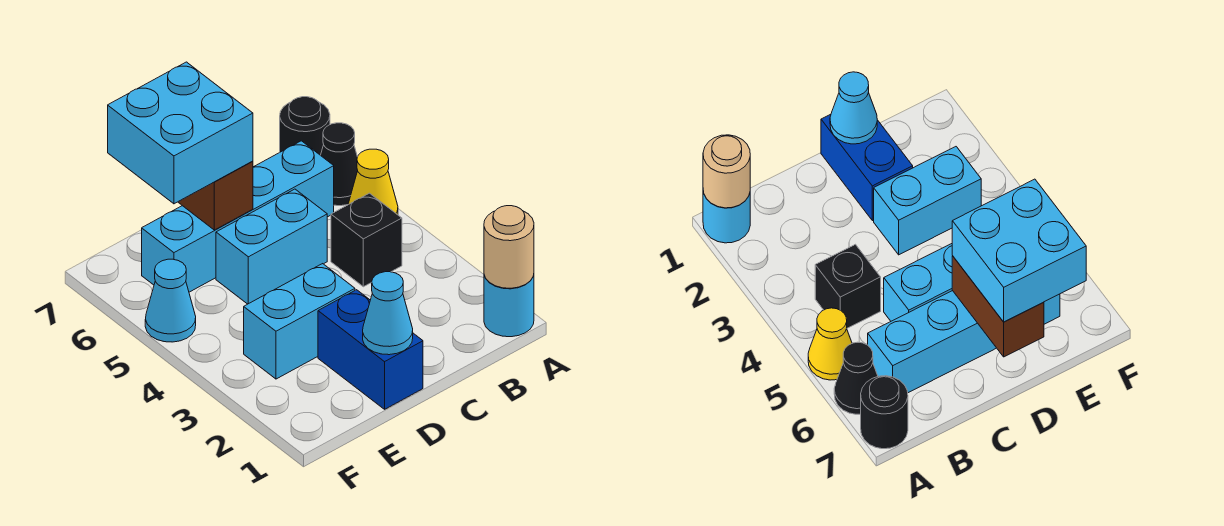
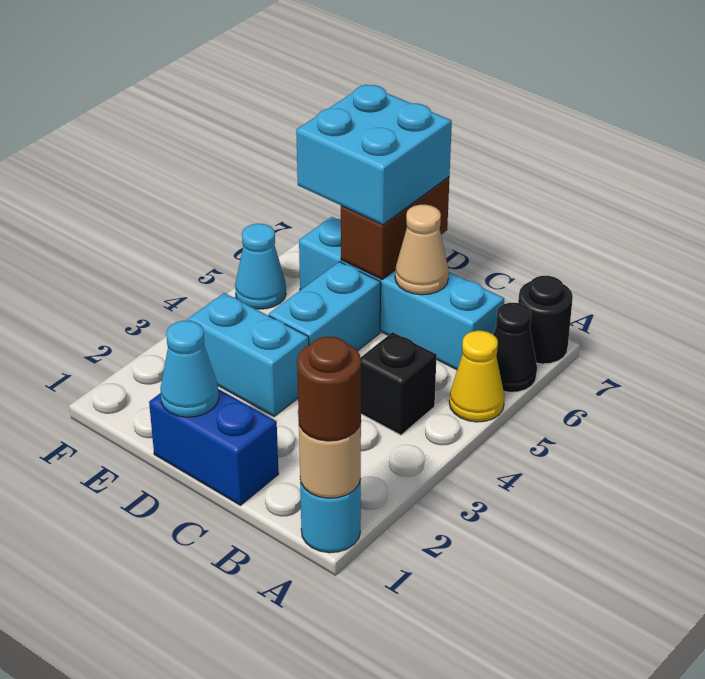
none -> brown round brick A1 level 3
cyan brick C5:D5 level 1 -> cyan brick D4:D5 level 1
none -> tan cone C6 level 2
blue brick D1:D2 level 1 -> blue brick C1:D1 level 1

